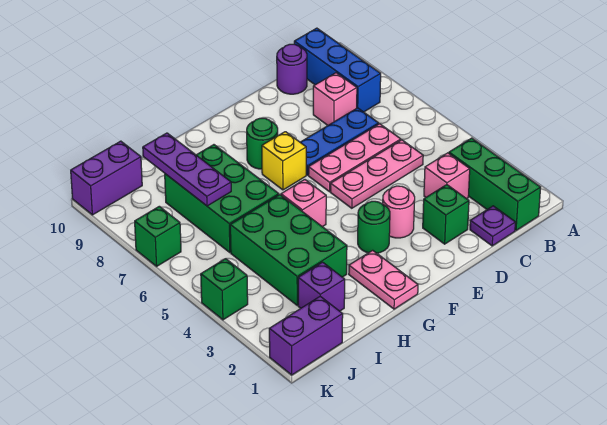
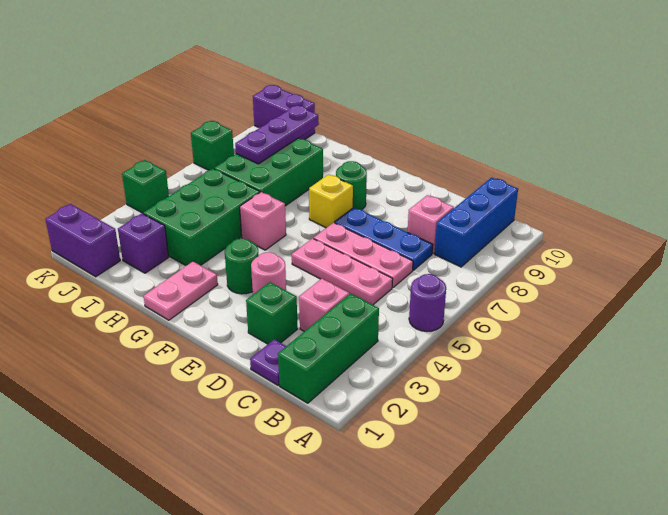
purple round brick C10 level 1 -> purple round brick A5 level 1

